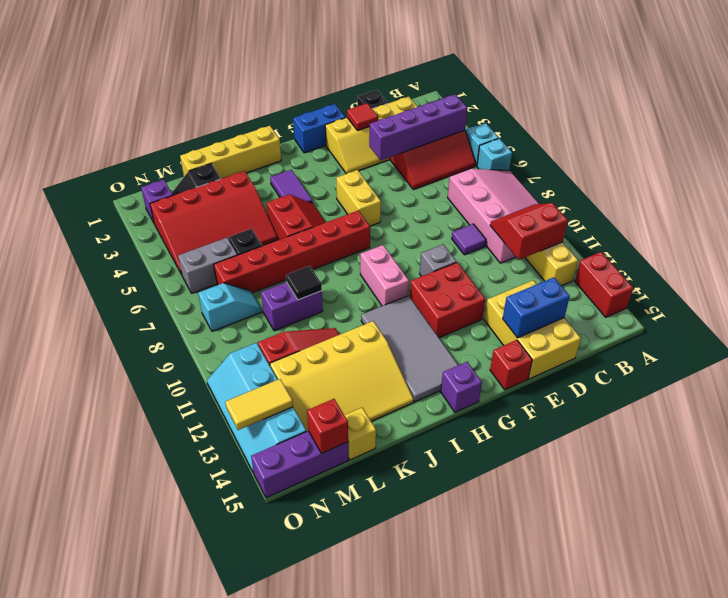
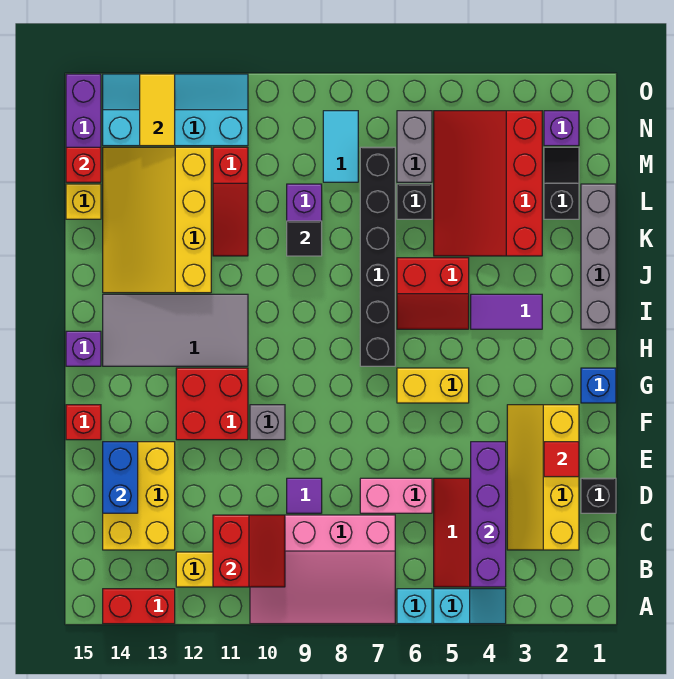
yellow brick D13:E15 level 1 -> yellow brick C13:E14 level 1
blue brick F1:G1 level 1 -> blue brick G1 level 1
red brick H7:M7 level 1 -> black brick H7:M7 level 1
pink brick H9:H10 level 1 -> pink brick D6:D7 level 1
yellow brick I1:L1 level 1 -> grey brick I1:L1 level 1
cyan slope M8:N8 level 1 top N -> cyan tile M8:N8 level 1

